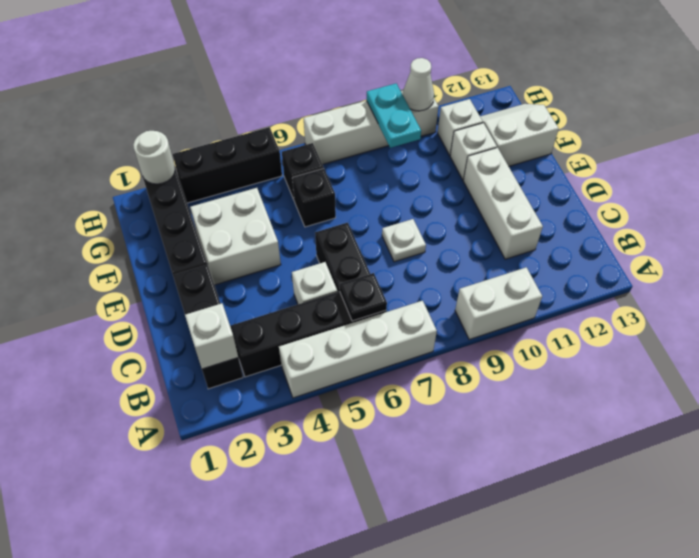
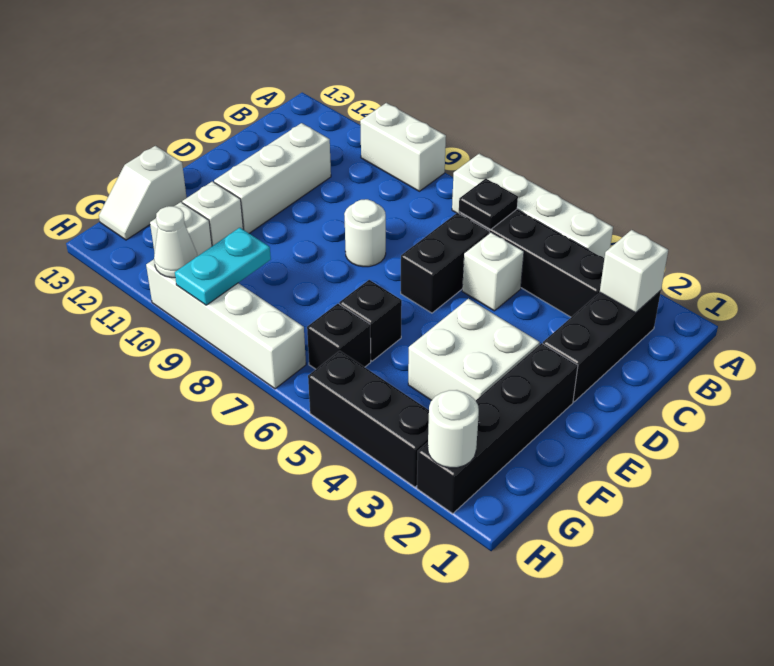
white plate D8 level 1 -> white round brick D8 level 1
white slope F12:G13 level 1 top F -> white slope F13:G13 level 1 top F

